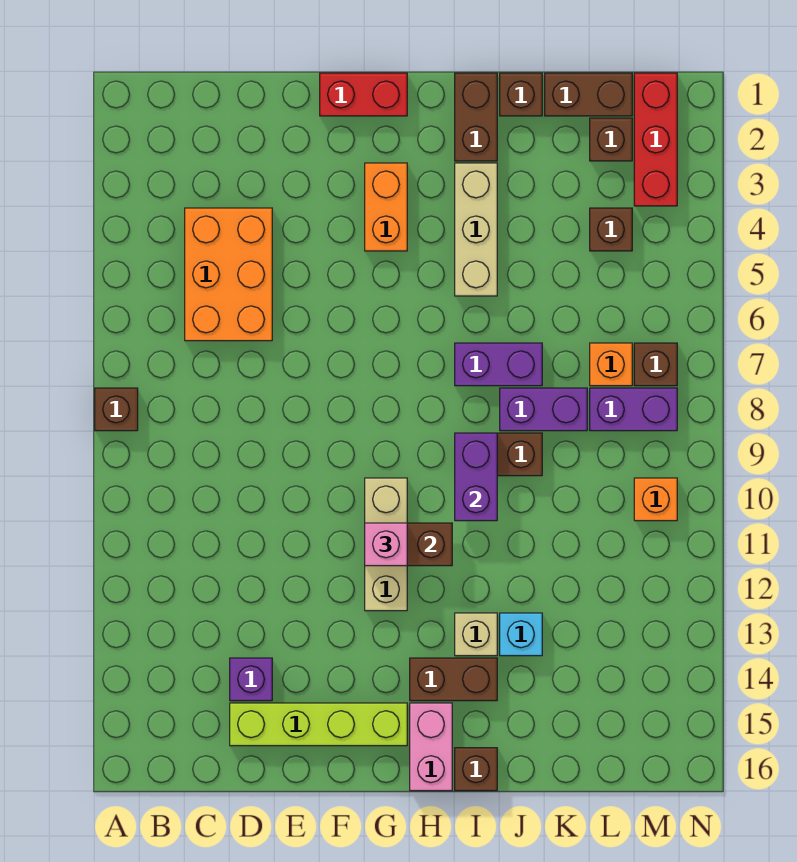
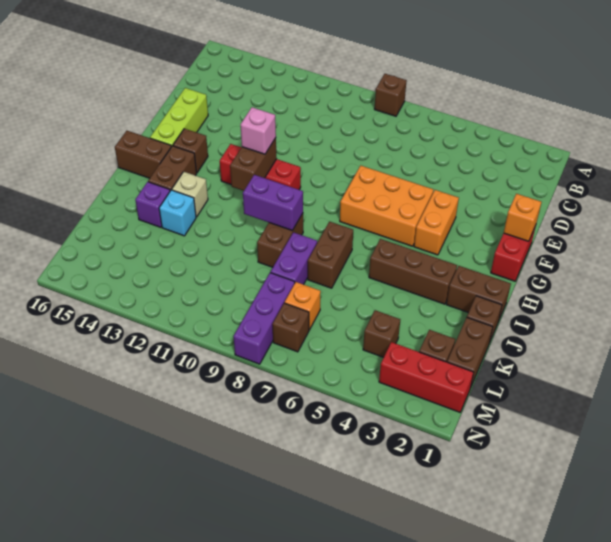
orange brick C4:D6 level 1 -> orange brick F5:G7 level 1
purple brick D14 level 1 -> purple brick J14 level 1
lime brick D15:G15 level 1 -> lime brick E15:G15 level 1
orange brick G3:G4 level 1 -> orange brick F4:G4 level 1
tan brick G10:G12 level 1 -> red brick G10:G12 level 1
pink brick H15:H16 level 1 -> brown brick H15:H16 level 1
tan brick I3:I5 level 1 -> brown brick I3:I5 level 1
purple brick I7:J7 level 1 -> brown brick I7:J7 level 1
brown brick I16 level 1 -> brown brick G14 level 1
purple brick L8:M8 level 1 -> purple brick L8:N8 level 1
orange brick M10 level 1 -> orange brick F1 level 2

